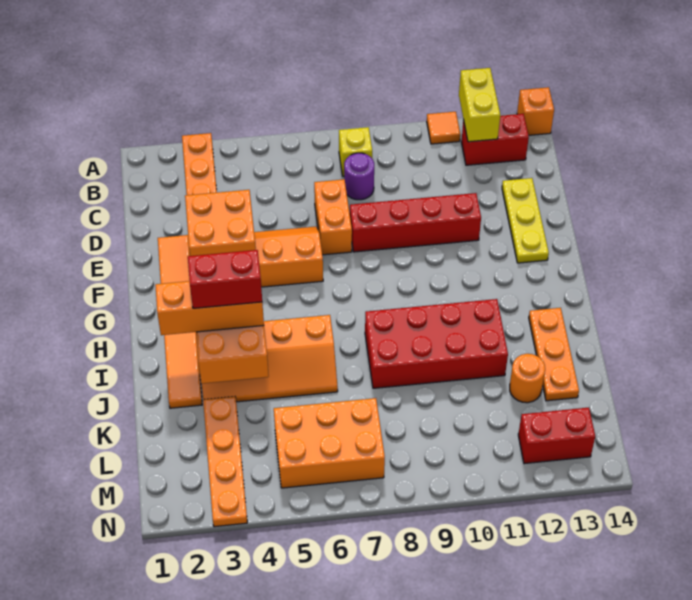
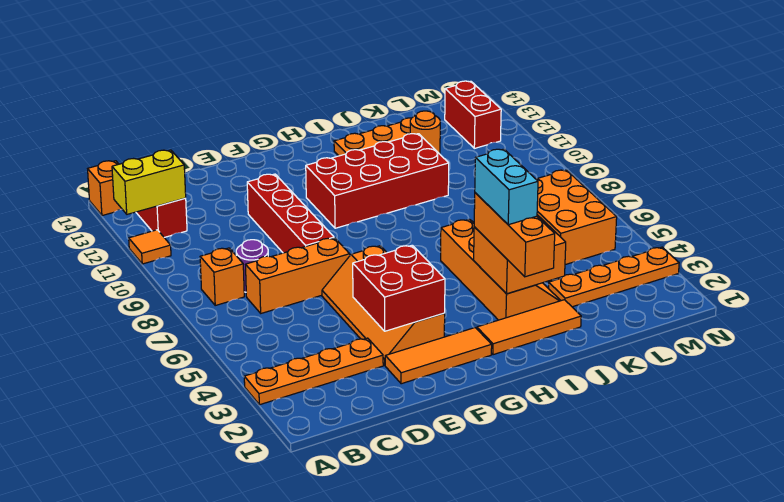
yellow brick B8 level 1 -> orange brick B8 level 1
orange brick D7:E7 level 1 -> orange brick C7:E7 level 1
yellow plate D13:F13 level 1 -> none
orange brick E3:F4 level 2 -> red brick E3:F4 level 2
red brick I3:I4 level 4 -> cyan brick I3:I4 level 4
red brick I8:J11 level 1 -> red brick G10:J11 level 1

